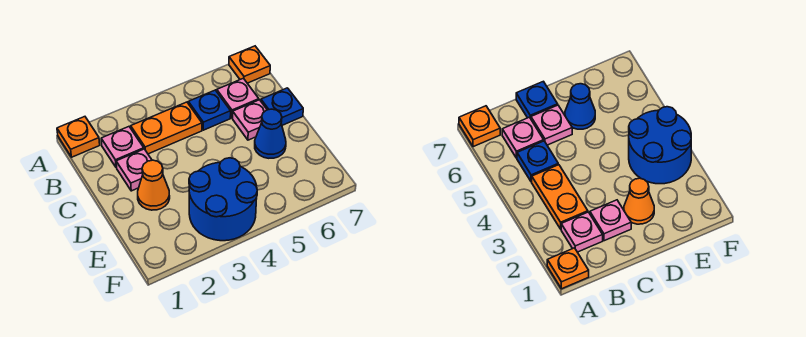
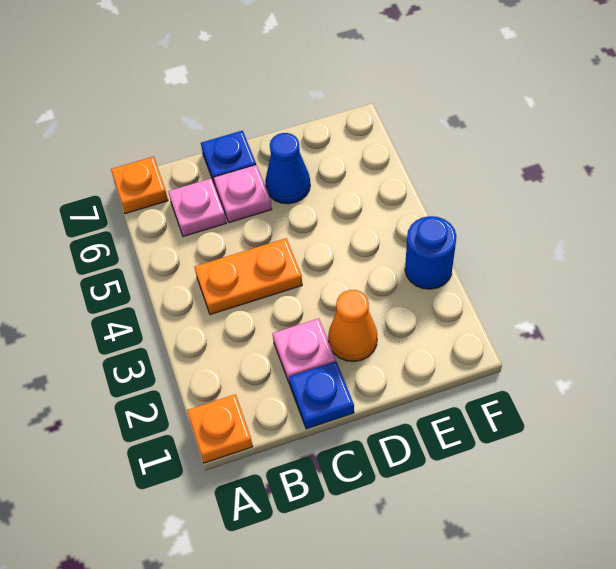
pink plate B2 level 1 -> none
orange plate B3:B4 level 1 -> orange plate B4:C4 level 1
blue plate B5 level 1 -> blue plate C1 level 1
blue round brick E3:F4 level 1 -> blue round brick F3 level 1

